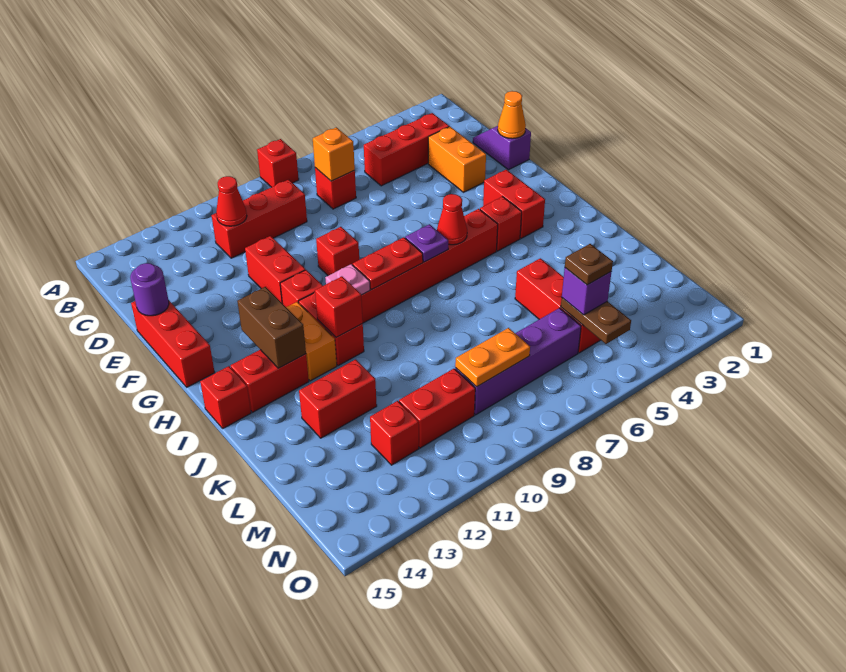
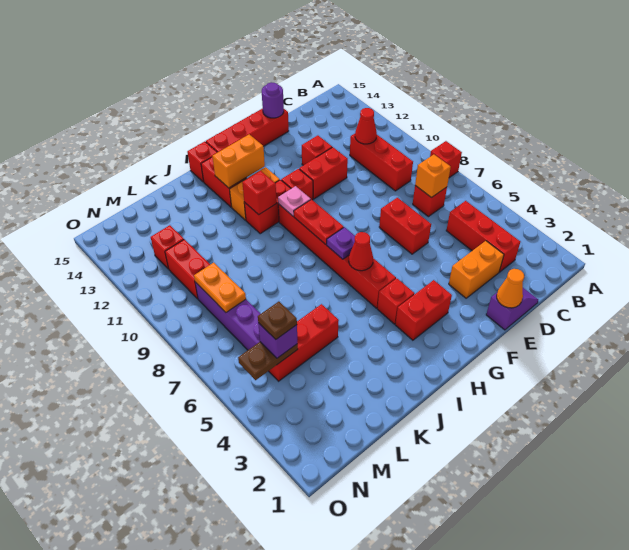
red brick E15:G15 level 1 -> red brick E15:H15 level 1
red brick F9 level 1 -> red brick E12 level 1
brown brick H13:I13 level 2 -> orange brick H13:I13 level 2
red brick K12:K13 level 1 -> red brick E6:E7 level 1

